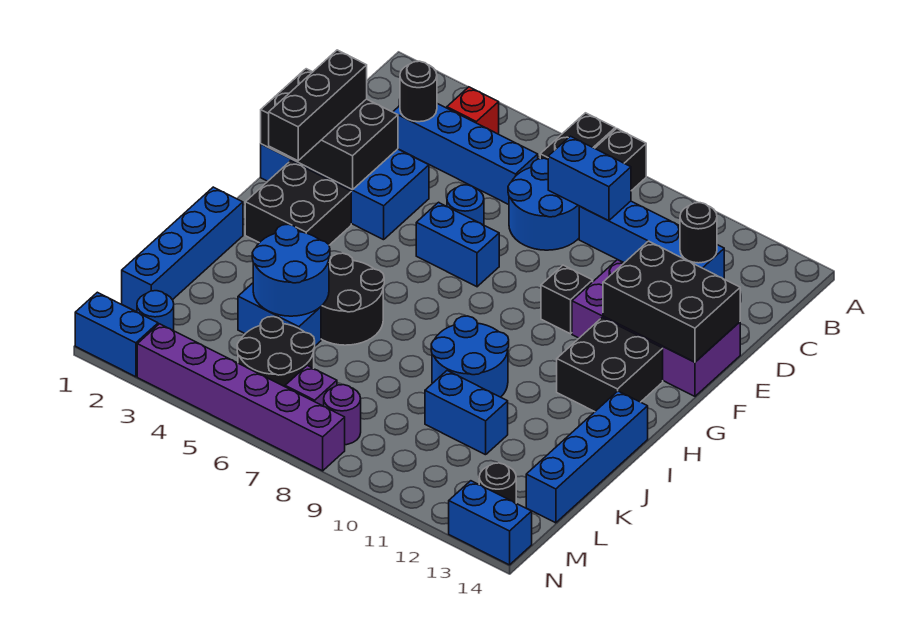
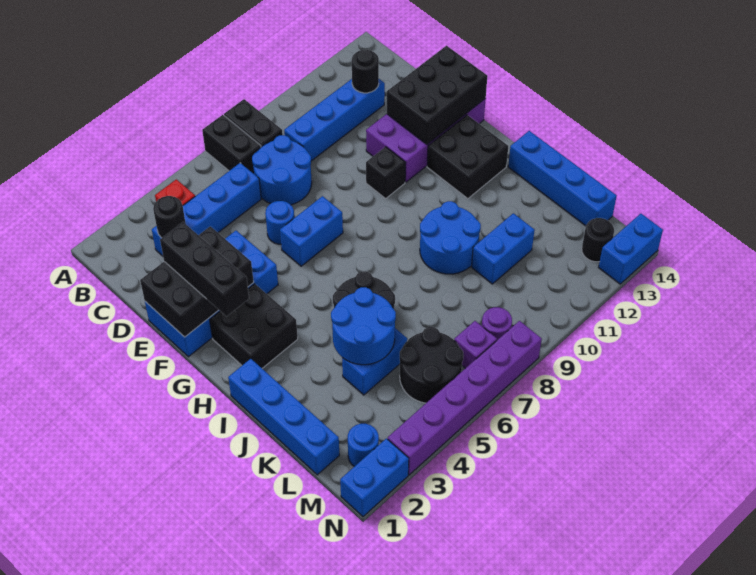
blue brick C8:C9 level 2 -> none

